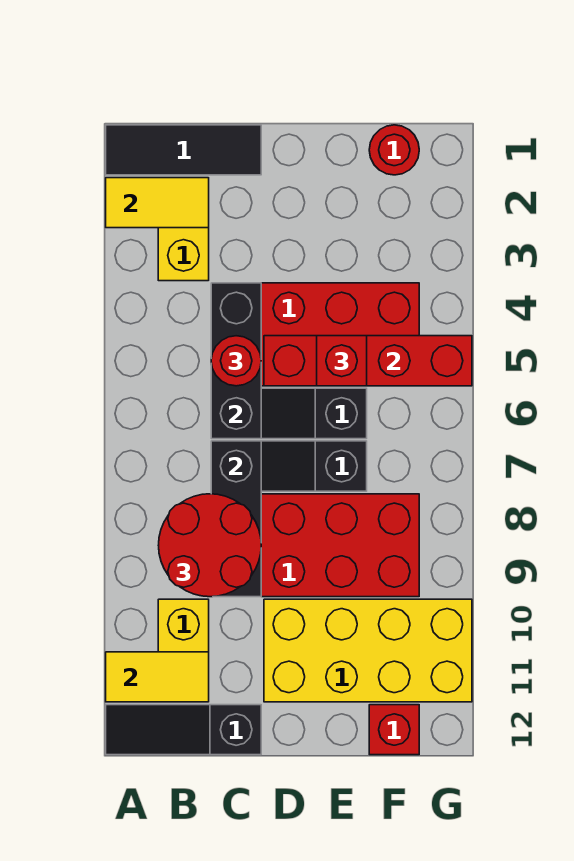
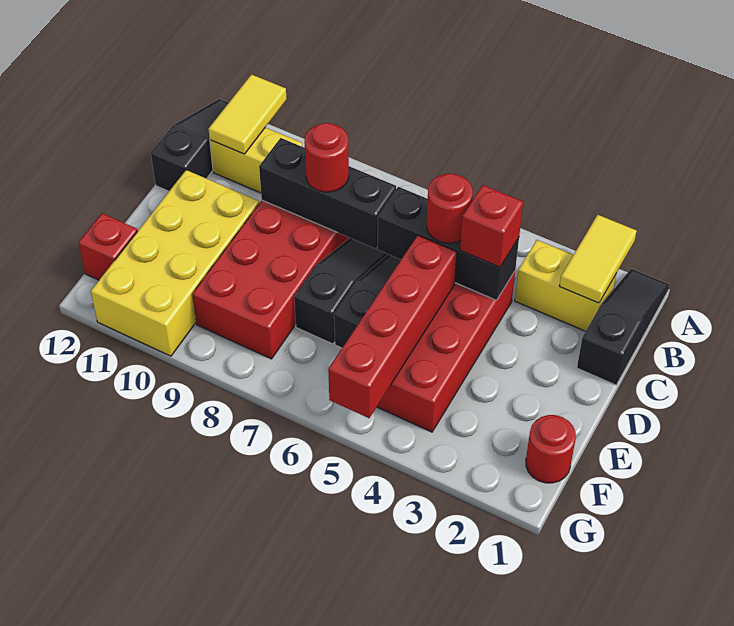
black tile A1:C1 level 1 -> black slope A1:C1 level 1 top C
red round brick B8:C9 level 3 -> red round brick C8 level 3
red brick E5 level 3 -> red brick C4 level 3

